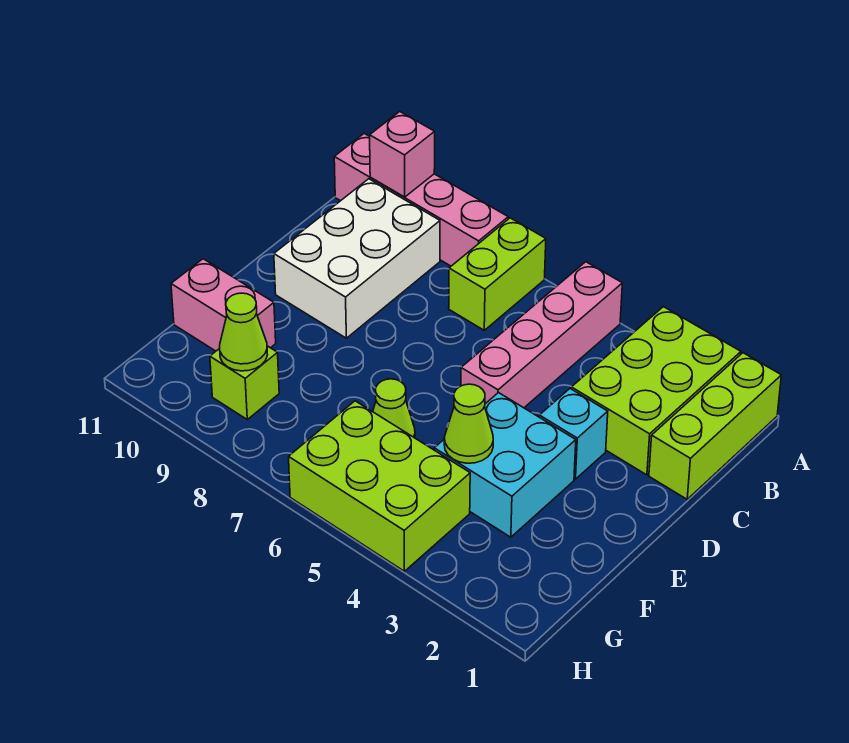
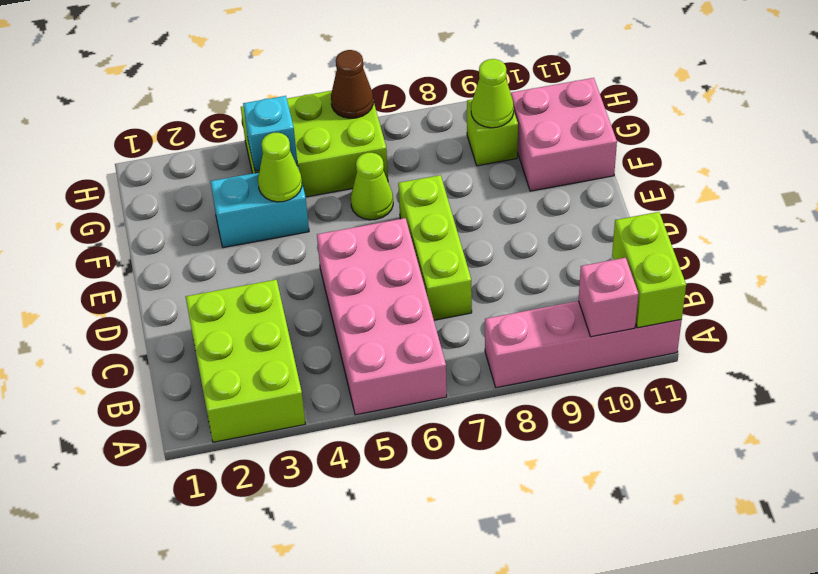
lime brick A1:C1 level 1 -> lime brick C7:E7 level 1
pink brick A5:D5 level 1 -> pink brick A5:D6 level 1
lime brick A7:B7 level 1 -> lime brick A11:B11 level 2
white brick B9:D10 level 1 -> none
cyan brick D3 level 1 -> cyan brick G4 level 2
cyan brick E3:F4 level 1 -> cyan brick F3:F4 level 1
pink brick F10:F11 level 1 -> pink brick F10:G11 level 1
none -> brown cone H6 level 2

